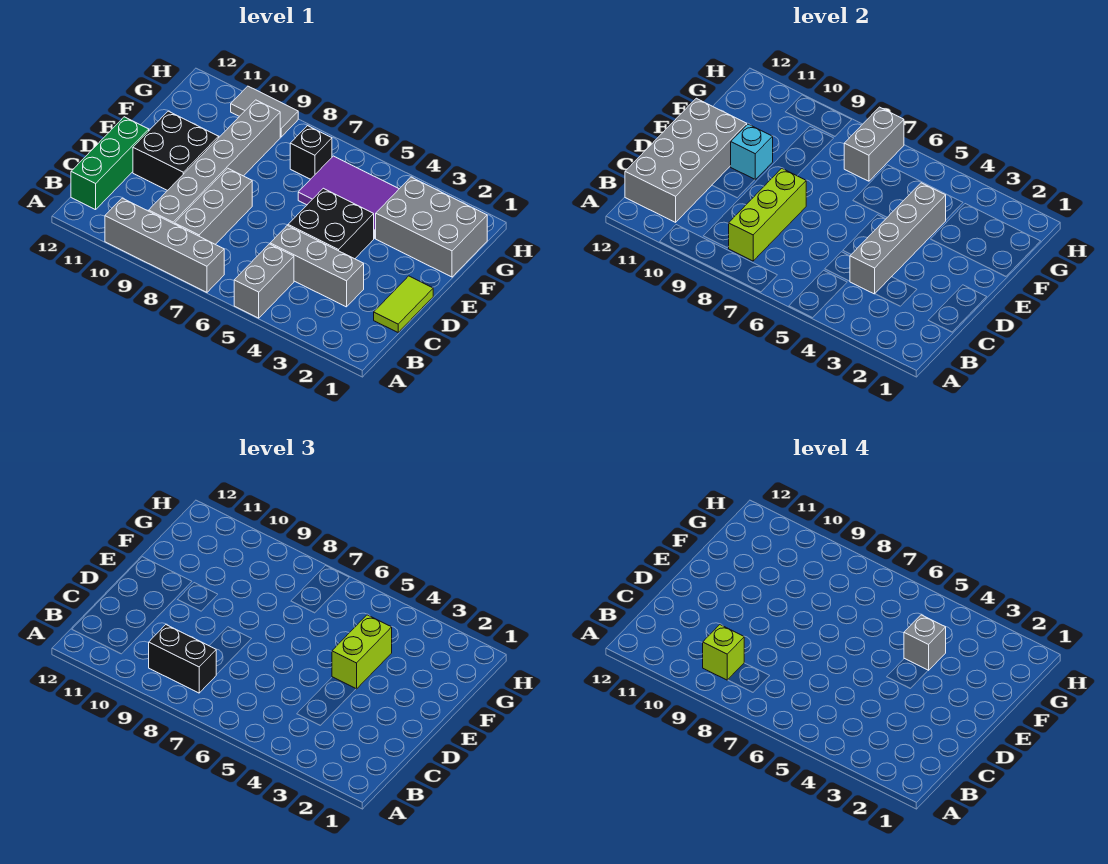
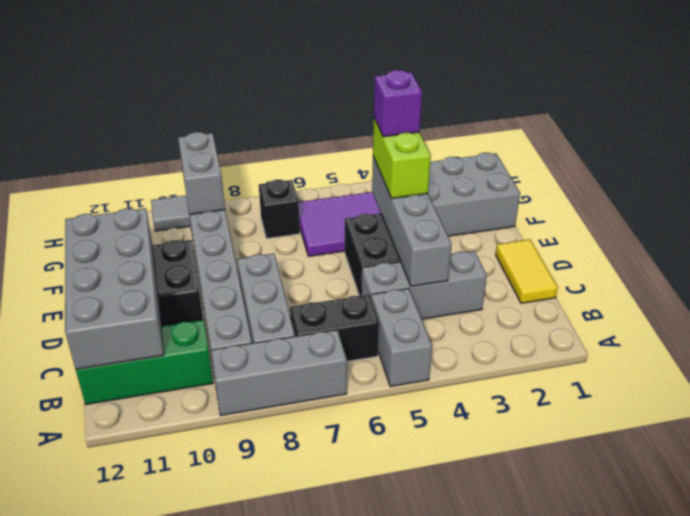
grey brick A7:A10 level 1 -> grey brick A7:A9 level 1
lime brick B8:D8 level 2 -> none
black brick B8:B9 level 3 -> black brick B6:B7 level 1
lime brick B9 level 4 -> none
green brick B12:D12 level 1 -> green brick B10:B12 level 1
lime tile C1:D1 level 1 -> yellow tile C1:D1 level 1
cyan brick E10 level 2 -> none
grey brick F4 level 4 -> purple brick F4 level 4
grey brick G7:H7 level 2 -> grey brick G9:H9 level 2

